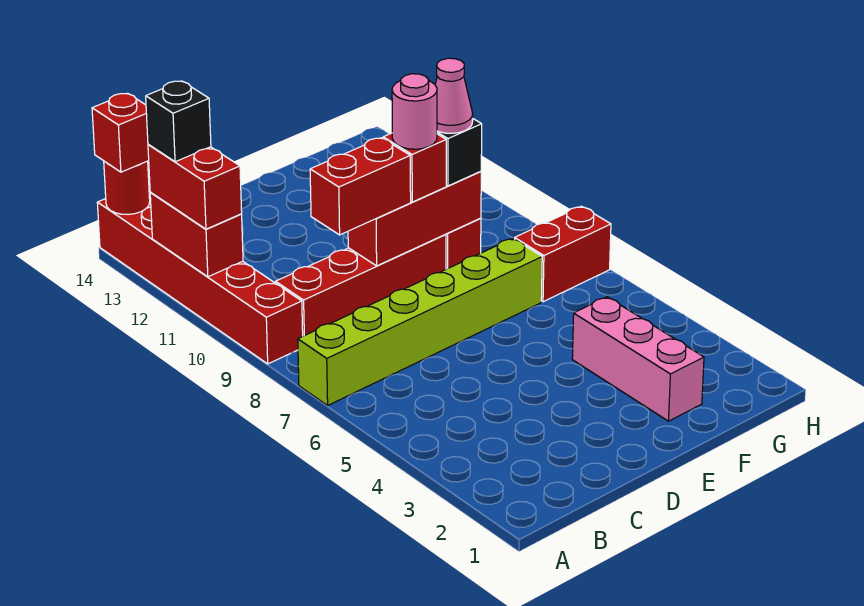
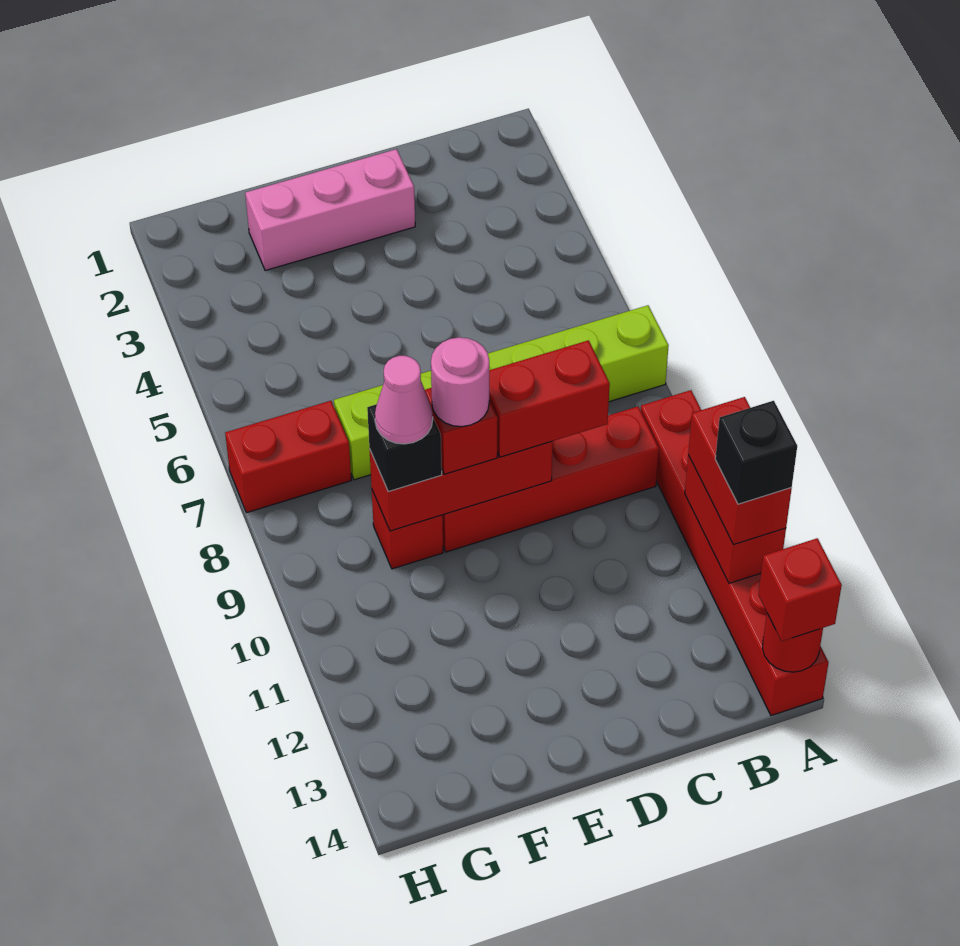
pink brick F2:F4 level 1 -> pink brick D2:F2 level 1

